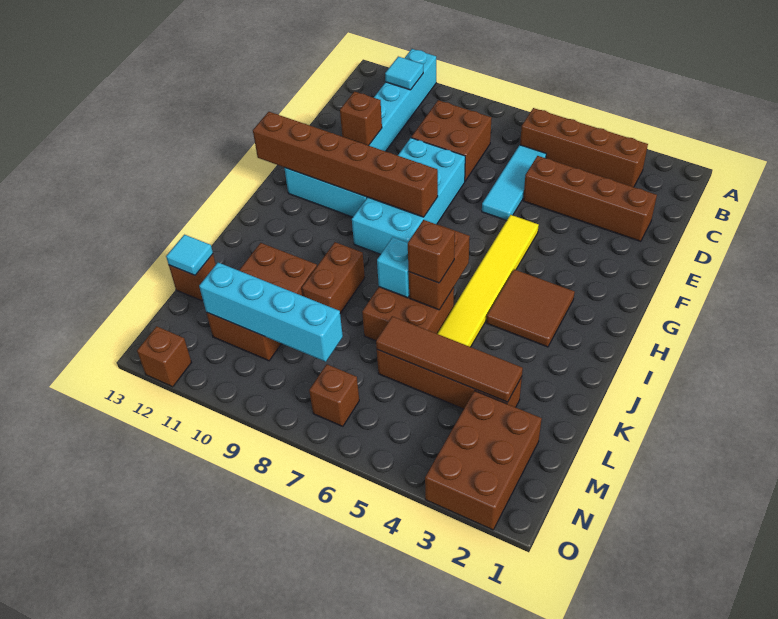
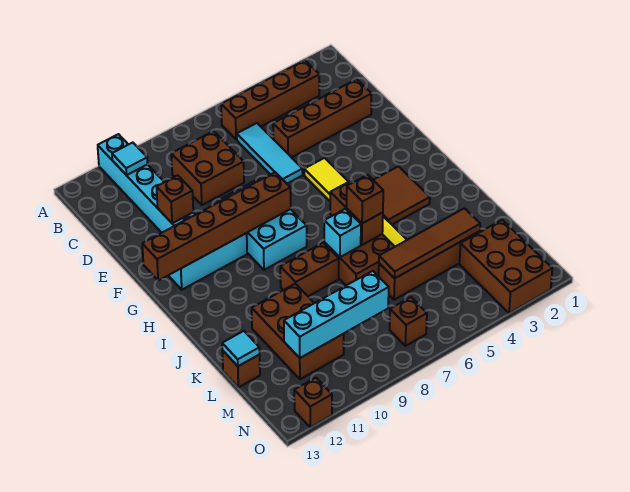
cyan brick E8:H9 level 1 -> cyan brick F8:H9 level 1
brown brick J9:K9 level 1 -> brown brick J8:J9 level 1

